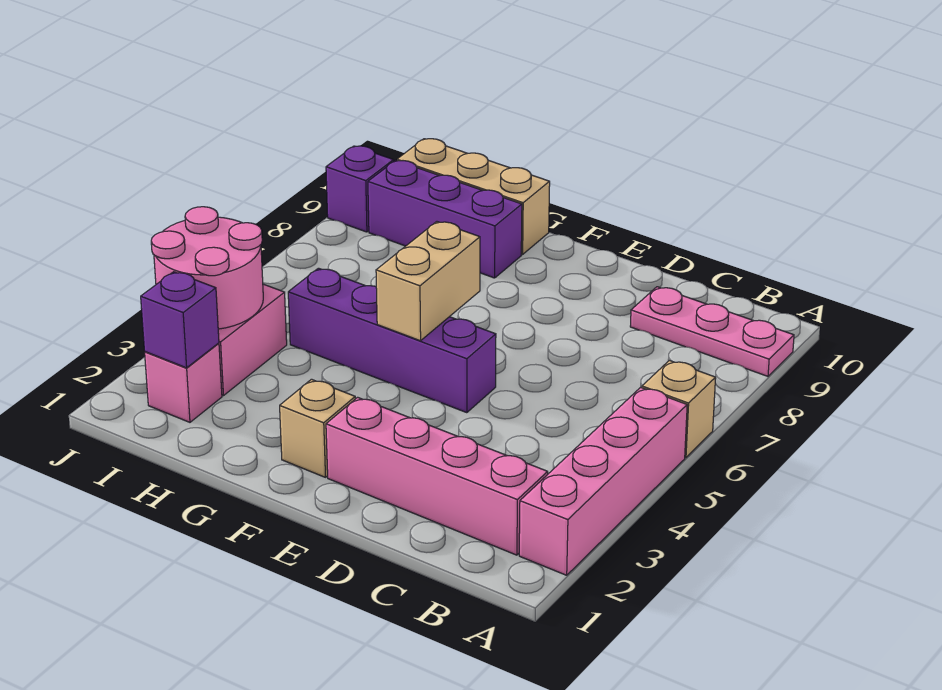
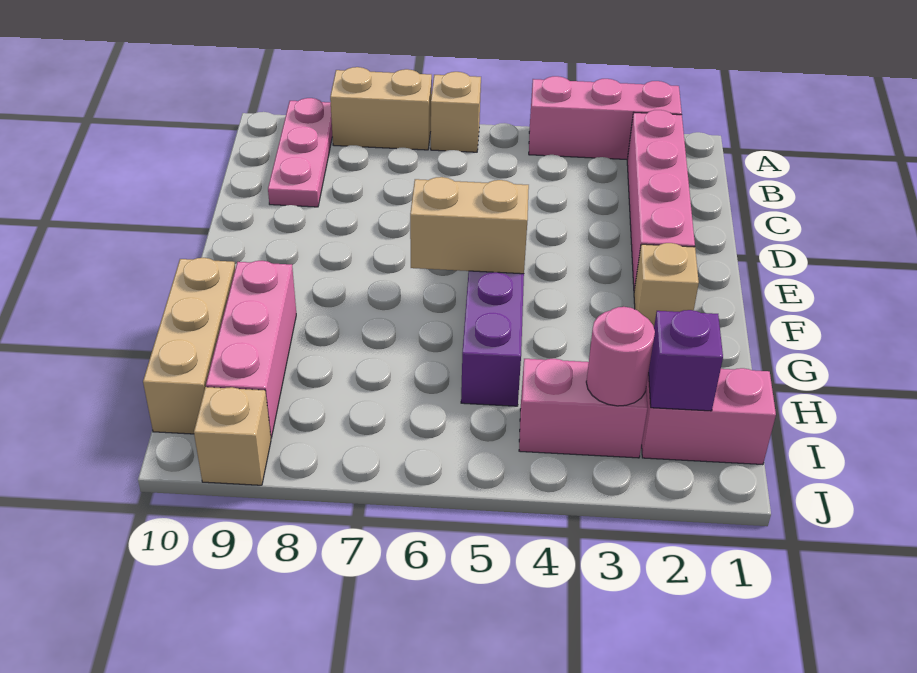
pink brick A2:A5 level 1 -> pink brick A2:A4 level 1
none -> tan brick A7:A8 level 1
purple brick G9:I9 level 1 -> pink brick G9:I9 level 1
pink brick I2 level 1 -> pink brick I1:I2 level 1
pink round brick I3:J4 level 2 -> pink round brick I3 level 2
purple brick J9 level 1 -> tan brick J9 level 1

